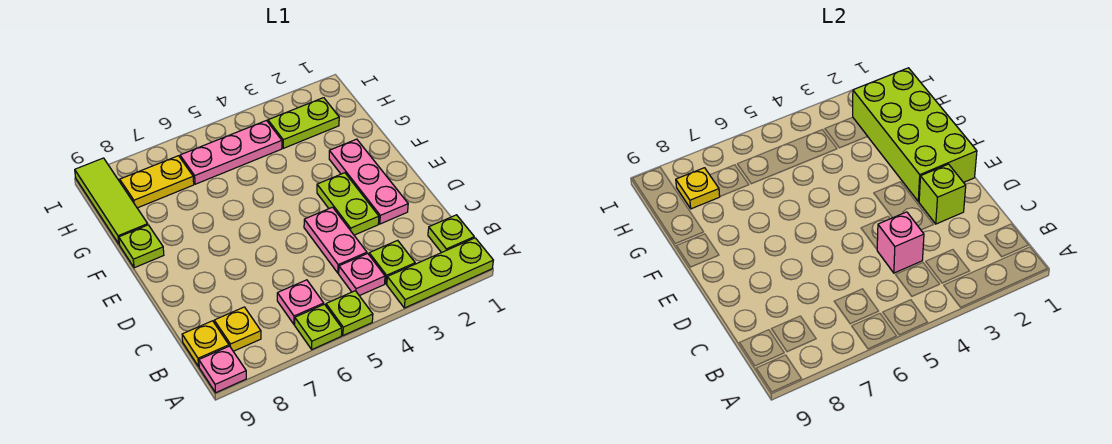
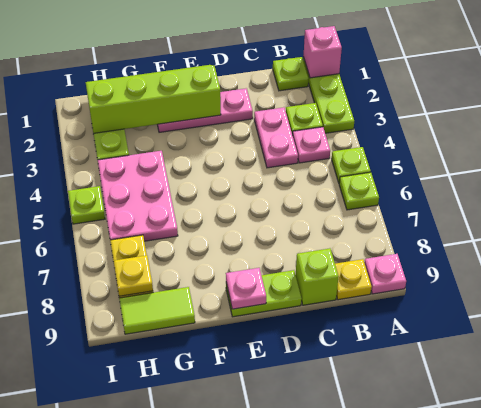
pink plate B6 level 1 -> pink plate E9 level 2
yellow plate B8 level 1 -> none
pink plate C4:D4 level 1 -> pink plate C3:C4 level 1
pink brick C4 level 2 -> pink brick A1 level 2
lime brick D2 level 2 -> lime brick C9 level 1
lime plate D3:E3 level 1 -> lime plate D9:E9 level 1
lime brick E1:H2 level 2 -> lime slope E1:H2 level 2 top 2
lime plate F9 level 1 -> lime plate I5 level 1
lime tile G9:I9 level 1 -> lime tile G9:H9 level 1
pink plate H4:H6 level 1 -> pink plate G4:H6 level 1

